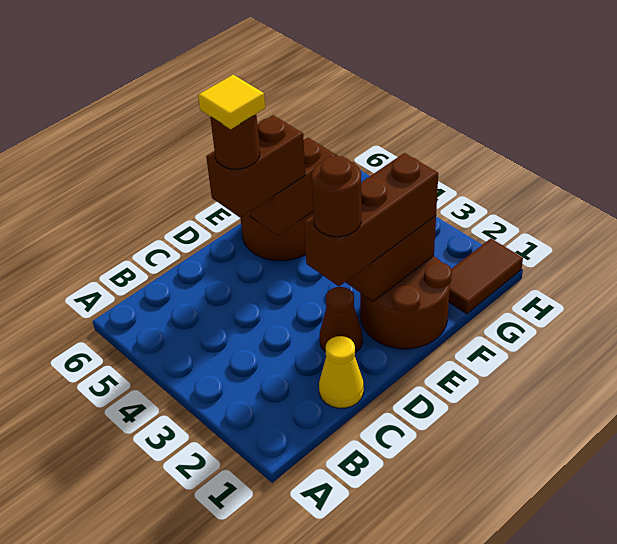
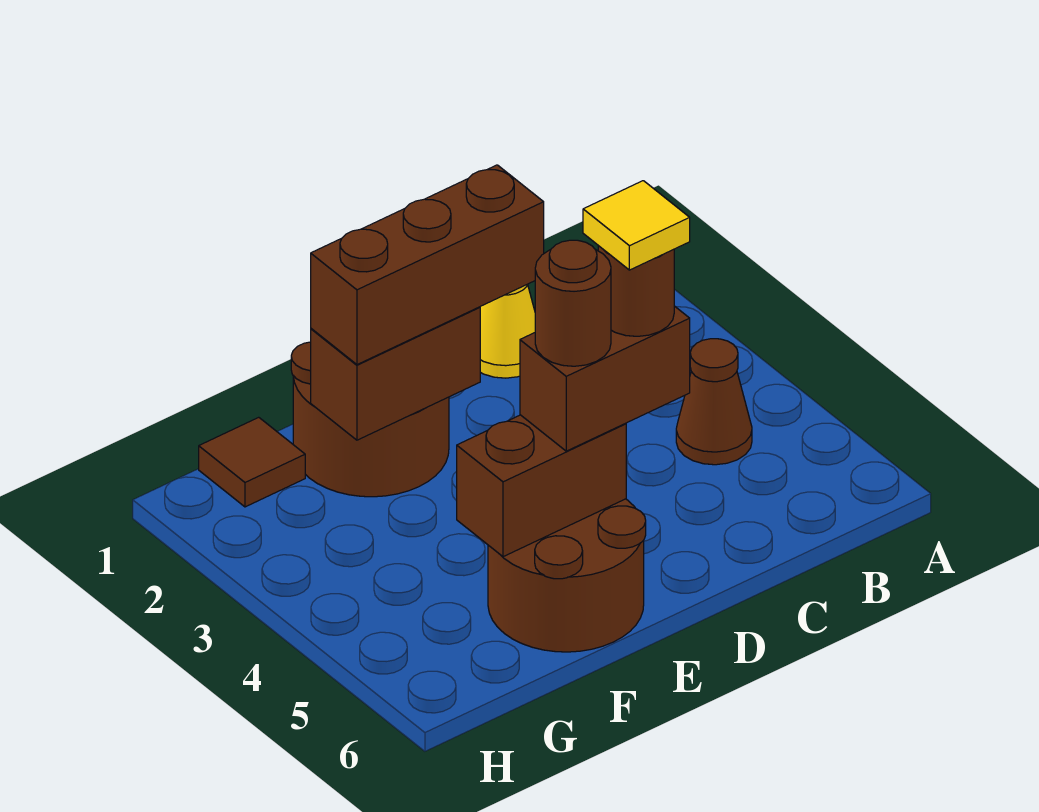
brown cone D2 level 1 -> brown cone B4 level 1
brown round brick D2 level 4 -> brown round brick E5 level 4
brown tile G1:H1 level 1 -> brown tile G1 level 1

